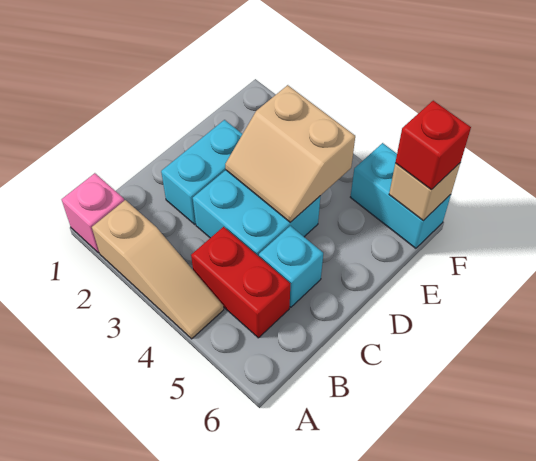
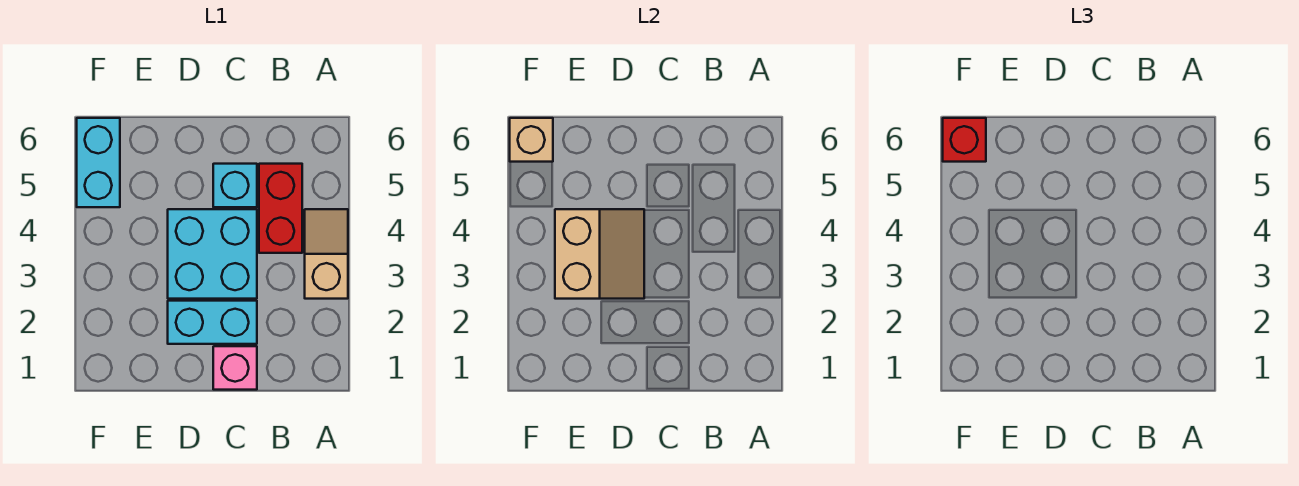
pink brick A1 level 1 -> pink brick C1 level 1
tan slope A2:A4 level 1 top 2 -> tan slope A3:A4 level 1 top 3

